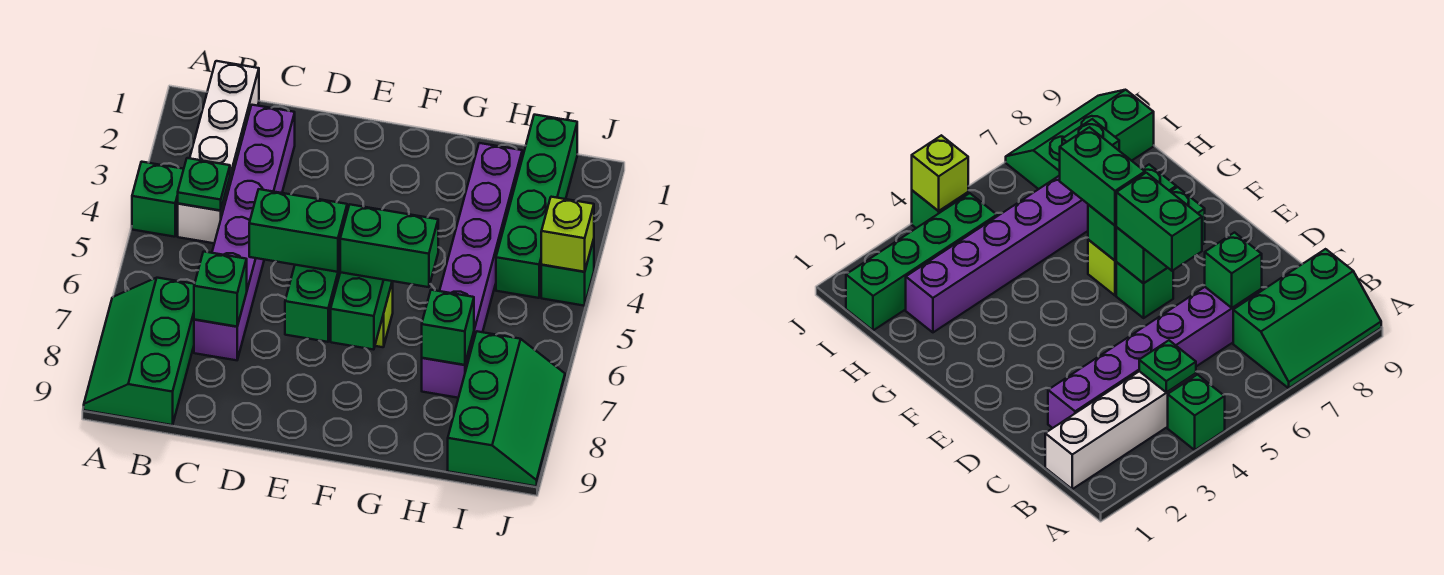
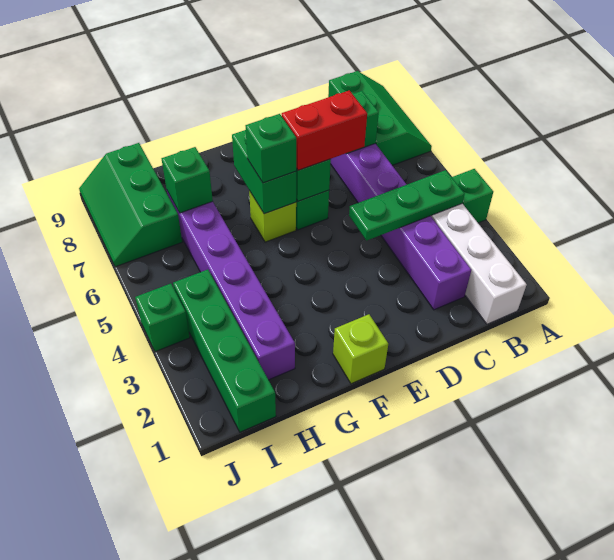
green plate B4 level 2 -> green plate B4:D4 level 2
green brick D6:E6 level 3 -> red brick D6:E6 level 3
green brick F6:G6 level 3 -> green brick F6 level 3
lime brick J4 level 2 -> lime brick F1 level 1

